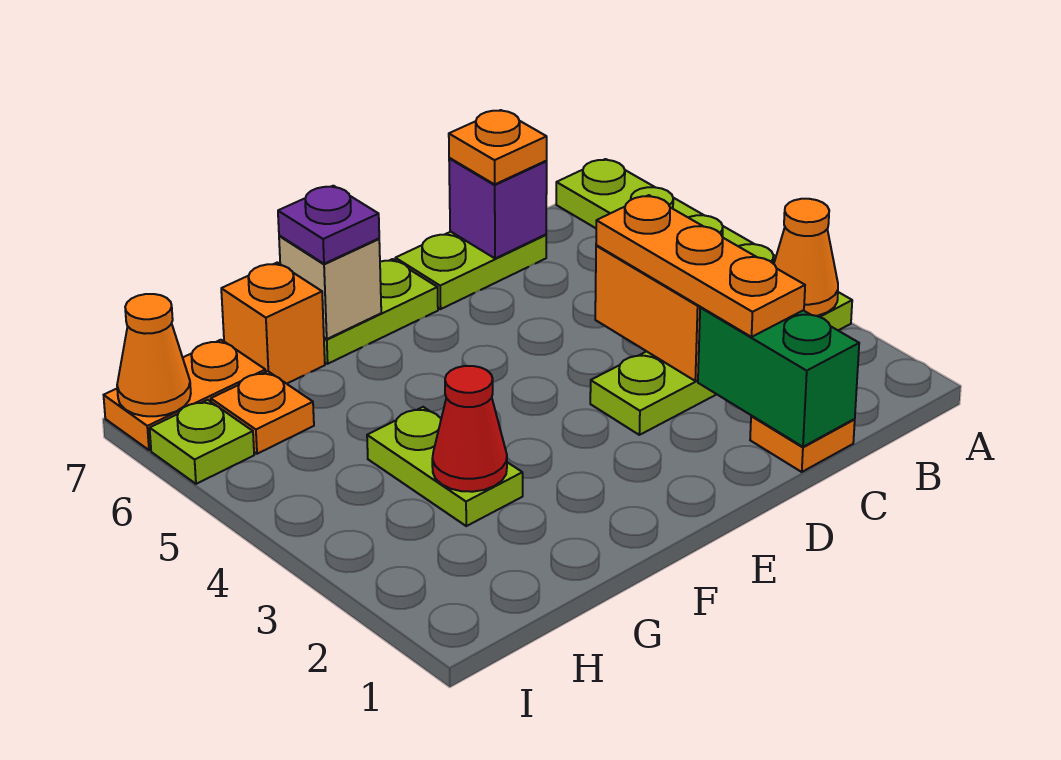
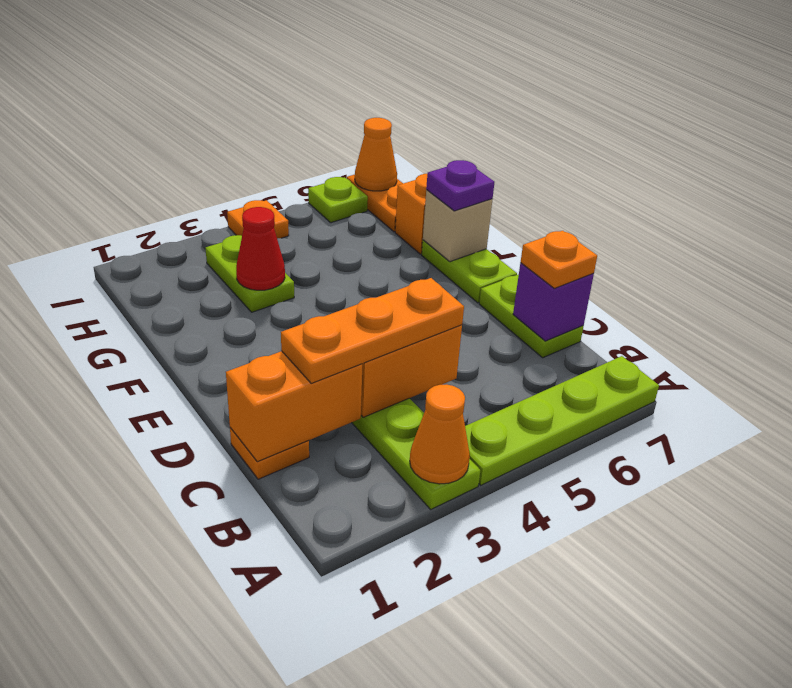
green brick C1:C2 level 2 -> orange brick C1:C2 level 2
lime plate G3:G4 level 1 -> lime plate G3:H3 level 1
orange plate H6 level 1 -> orange plate I4 level 1

